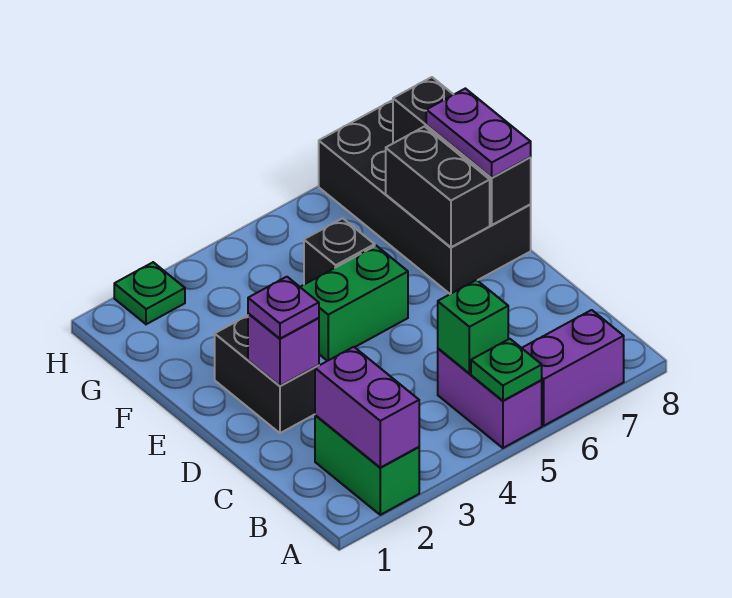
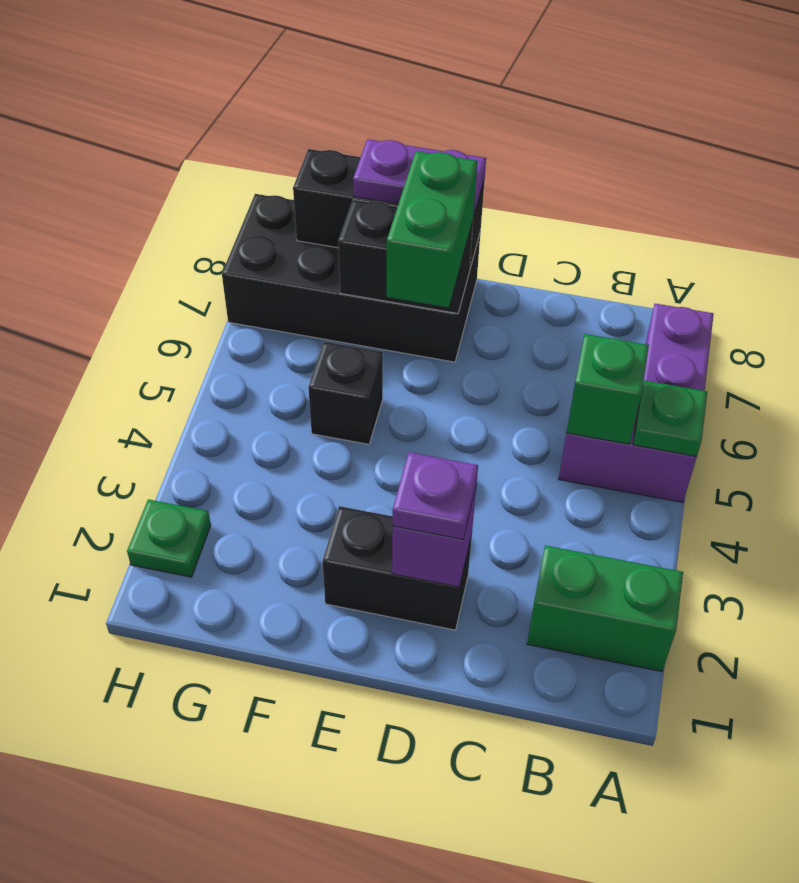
purple brick A2:B2 level 2 -> none
green brick E4:E5 level 1 -> green brick E6:E7 level 3

